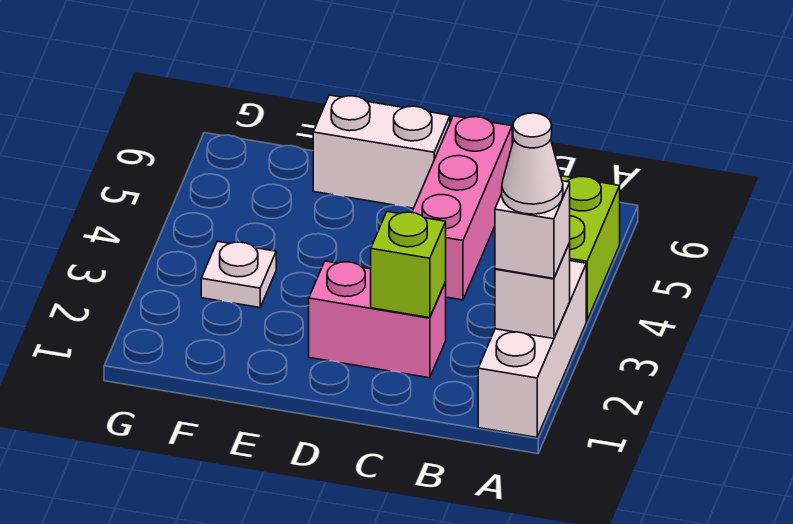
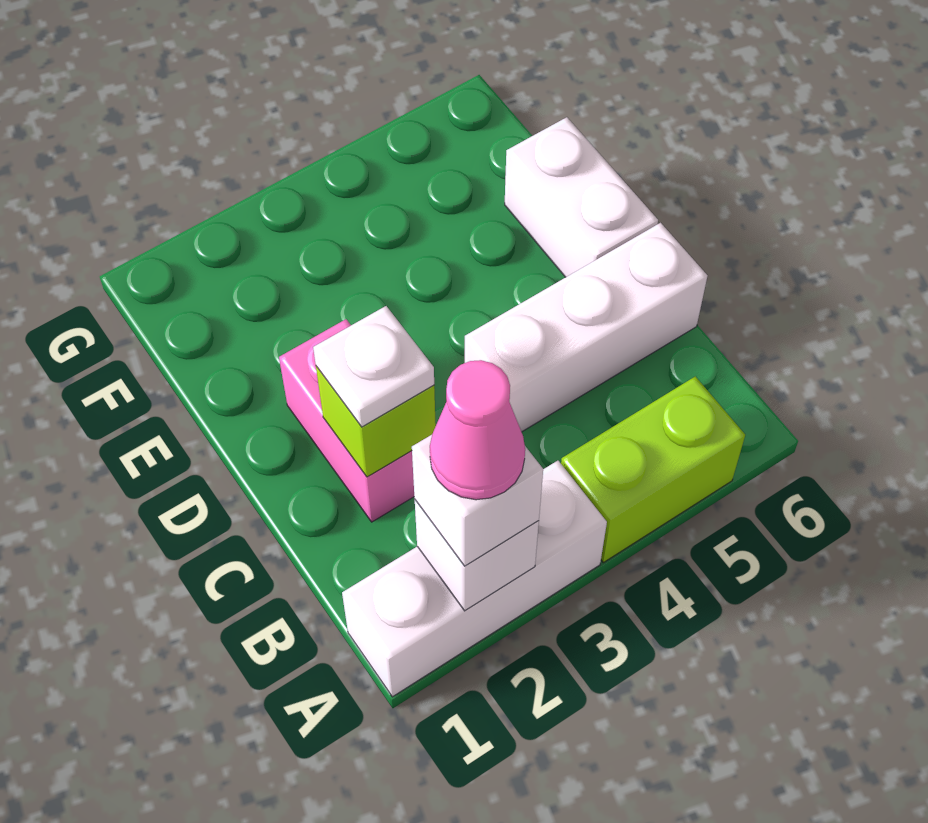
white cone A2 level 4 -> pink cone A2 level 4
pink brick C4:C6 level 1 -> white brick C4:C6 level 1
white plate F3 level 1 -> white plate C2 level 3

